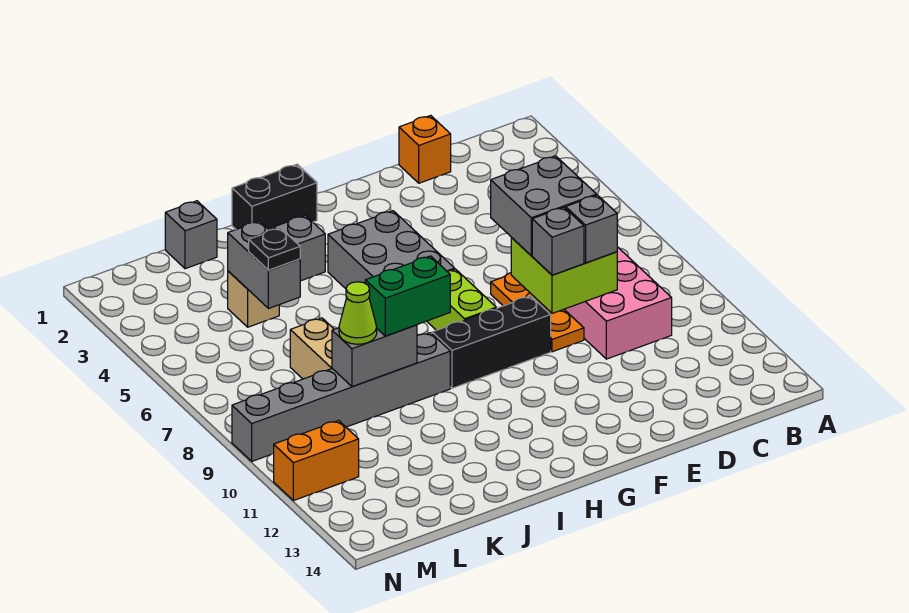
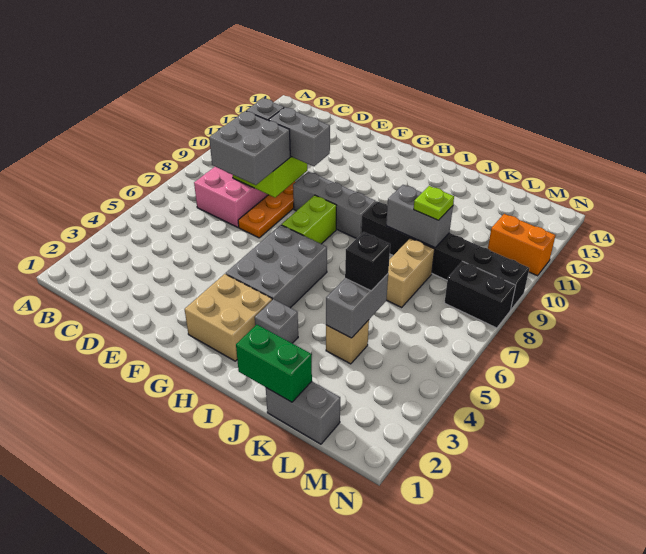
orange brick D1 level 1 -> none
grey brick E9 level 3 -> grey brick E9:F9 level 3
black brick F9:H9 level 1 -> grey brick F9:H9 level 1
none -> tan brick G2:H3 level 1
black brick H1:I1 level 1 -> black brick M8:N8 level 1
grey brick I9:N9 level 1 -> black brick I9:N9 level 1
green brick I9:J9 level 3 -> green brick J1:K1 level 2
grey brick K1 level 1 -> grey brick K1:L1 level 1
black plate K5 level 3 -> black brick K5 level 3
lime cone K9 level 3 -> lime plate K9 level 3

